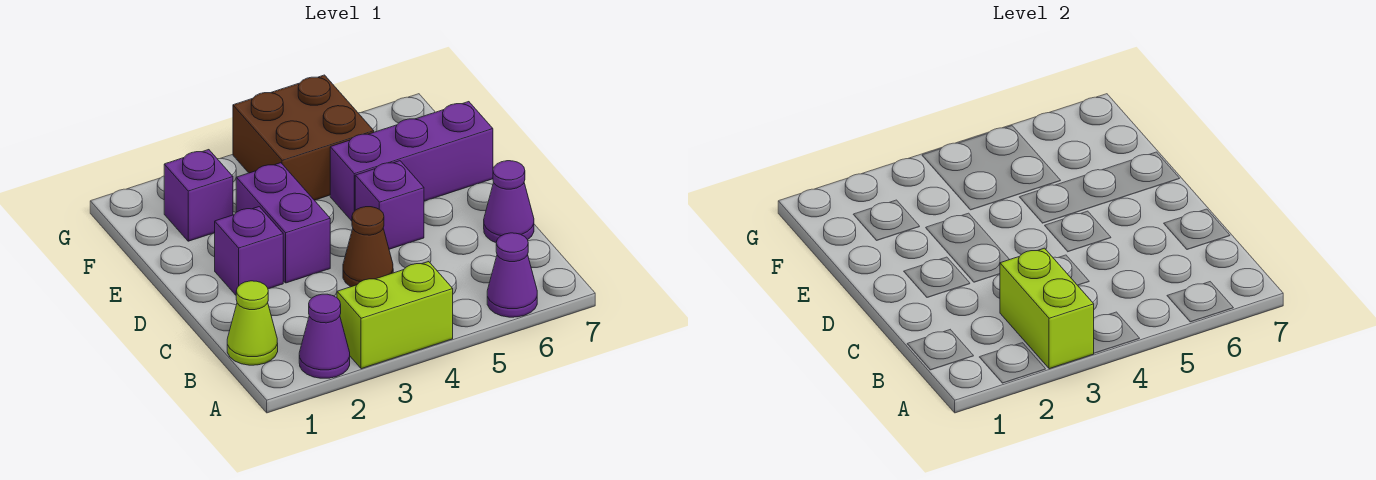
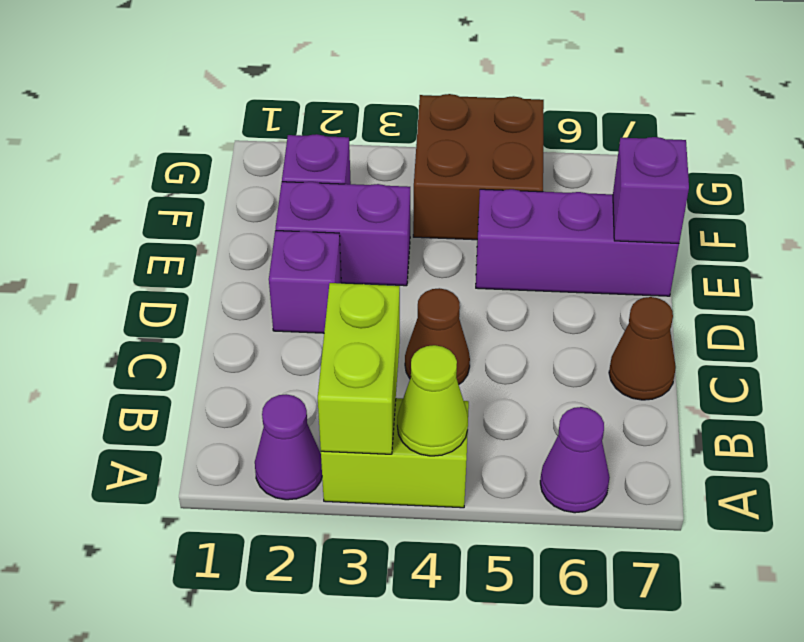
lime cone B1 level 1 -> lime cone A4 level 2
purple cone C7 level 1 -> brown cone C7 level 1
purple brick D3:E3 level 1 -> purple brick E2:E3 level 1
purple brick D5 level 1 -> purple brick E7 level 2

